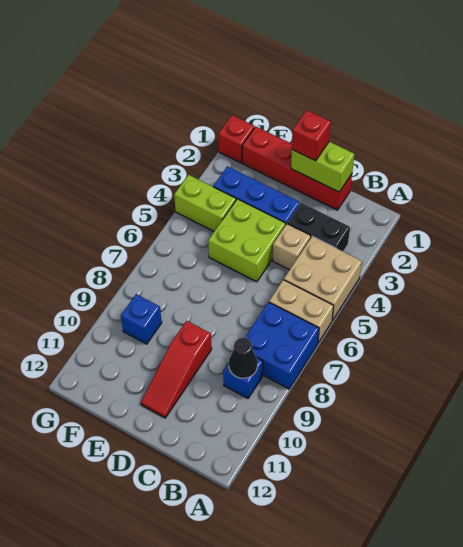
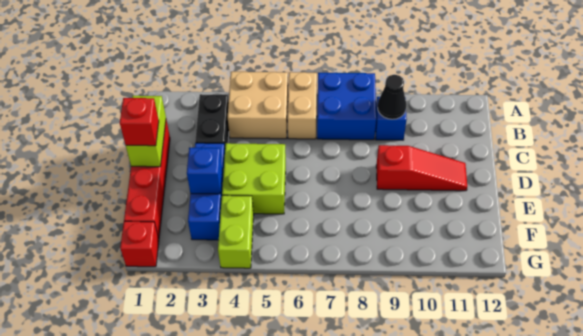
tan brick C4 level 1 -> none
blue brick F9 level 1 -> blue brick E3 level 2

